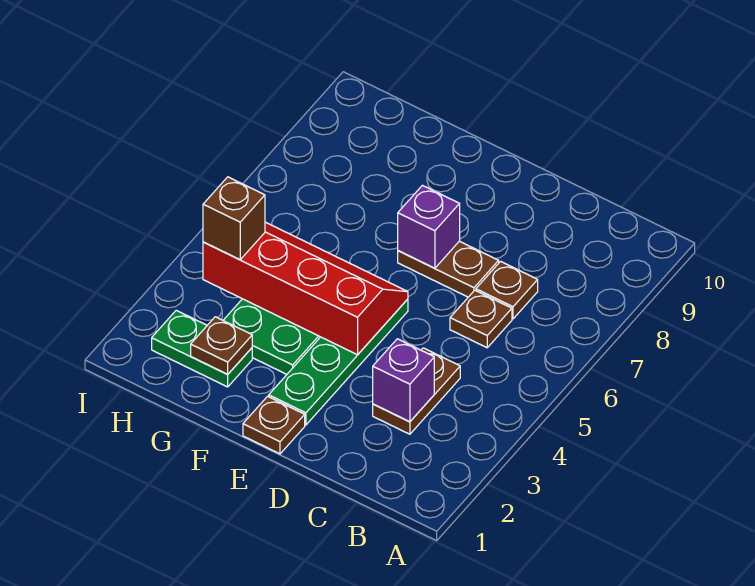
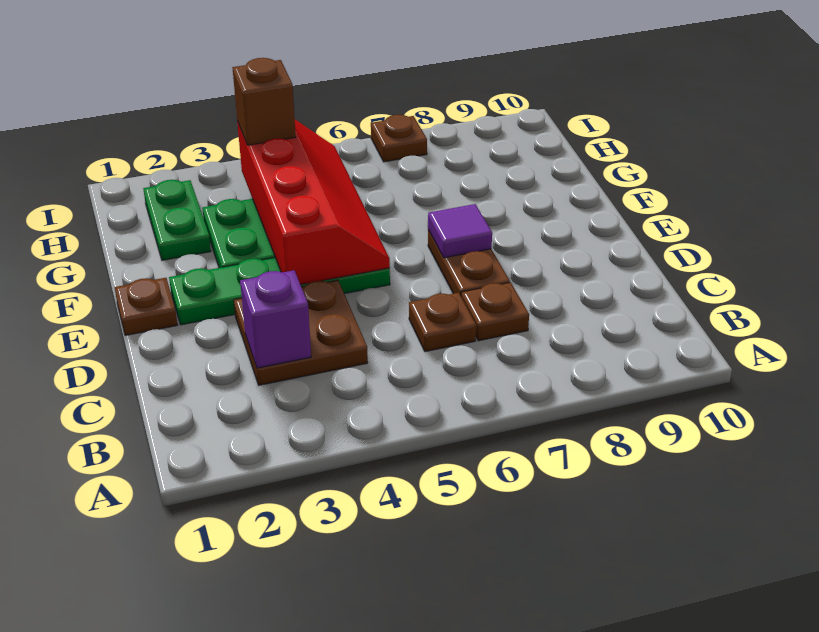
brown plate C3:C4 level 1 -> brown plate C3:D4 level 1
purple brick E7 level 2 -> purple tile E7 level 2
brown plate G2 level 2 -> brown plate I7 level 1

